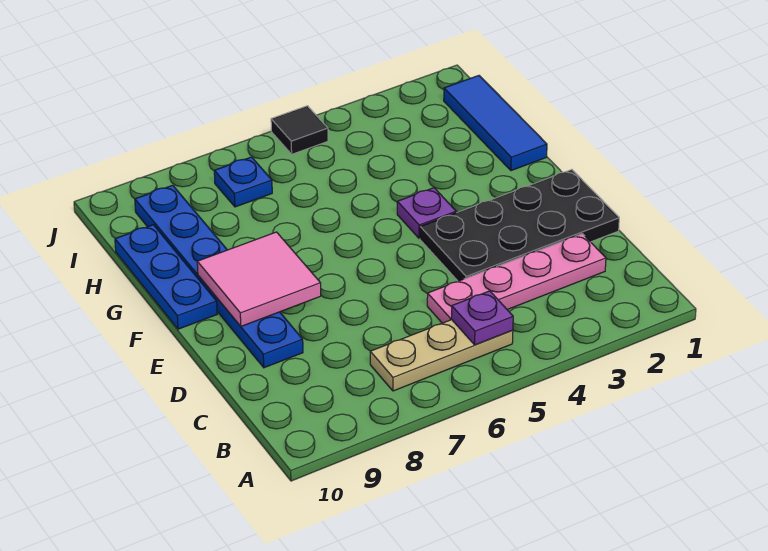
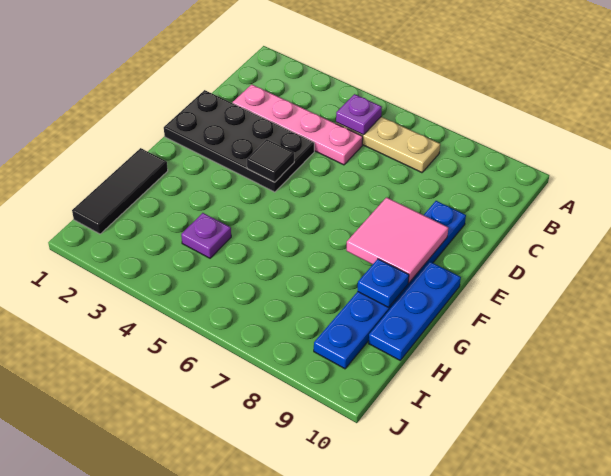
purple plate F4 level 1 -> purple plate H4 level 1
blue tile G1:I1 level 1 -> black tile G1:I1 level 1
blue plate I7 level 1 -> blue plate G9 level 2
black tile J5 level 1 -> black tile E4 level 2

